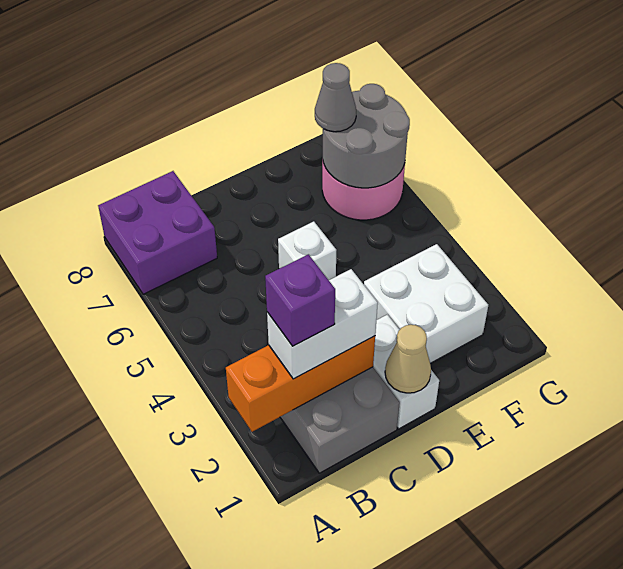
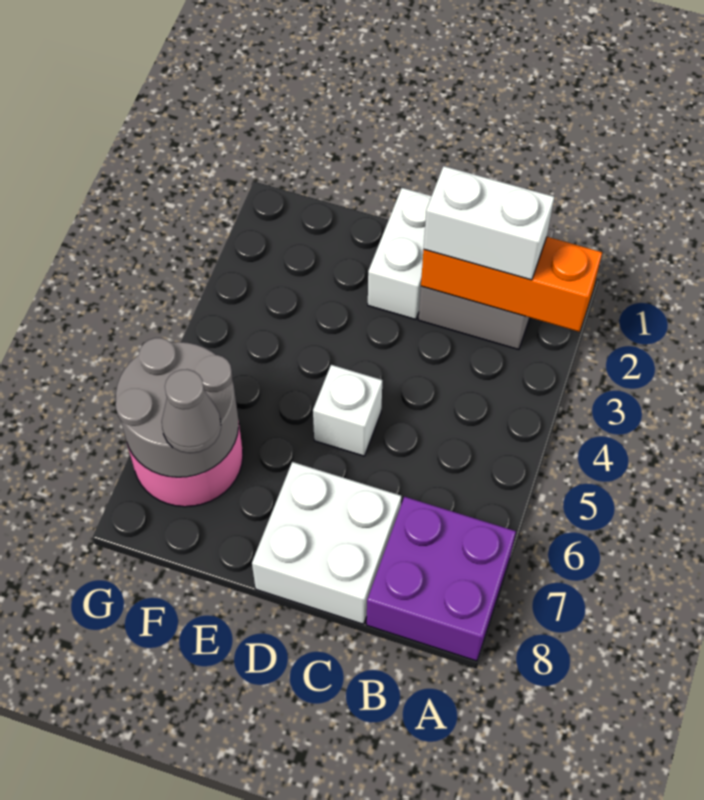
purple brick B2 level 4 -> none
tan cone D1 level 2 -> none
white brick E2:F3 level 1 -> white brick C7:D8 level 1

